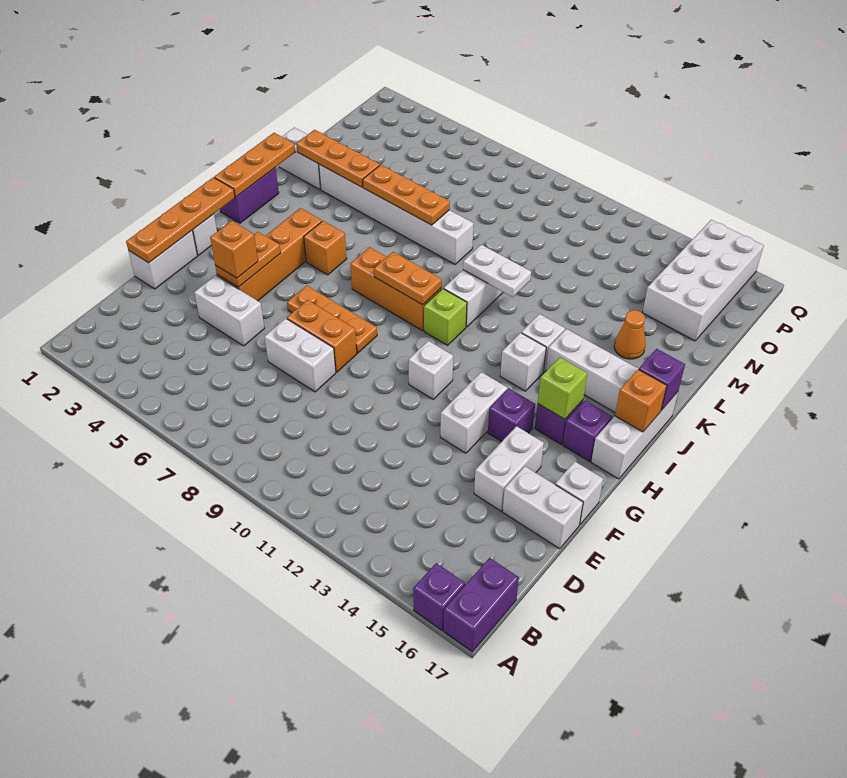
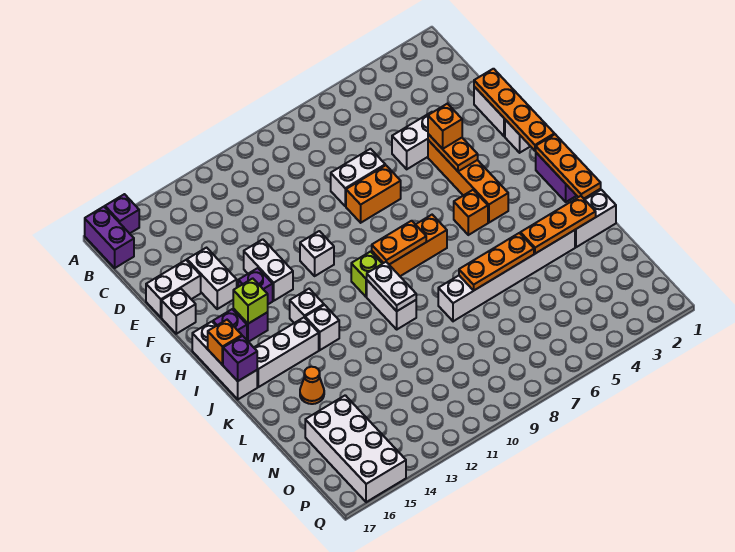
orange plate G6:G8 level 1 -> none
white plate K10:K11 level 2 -> white plate J10:K10 level 2

